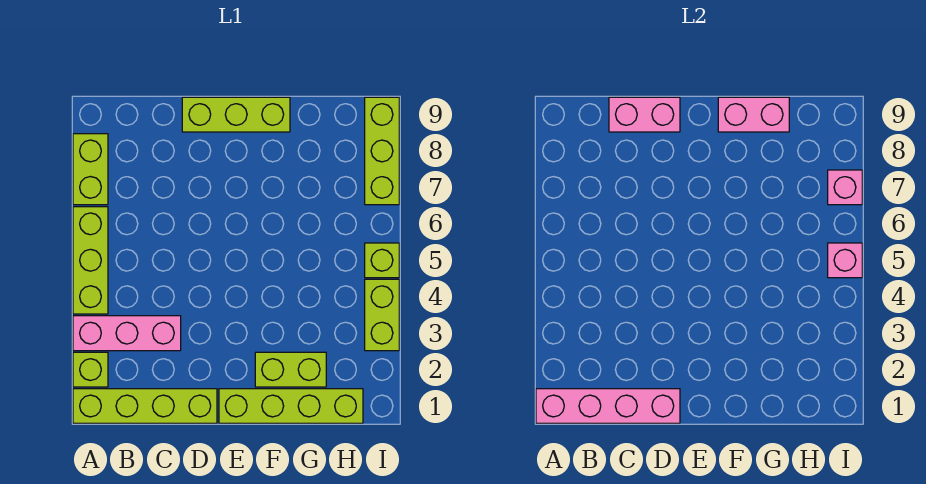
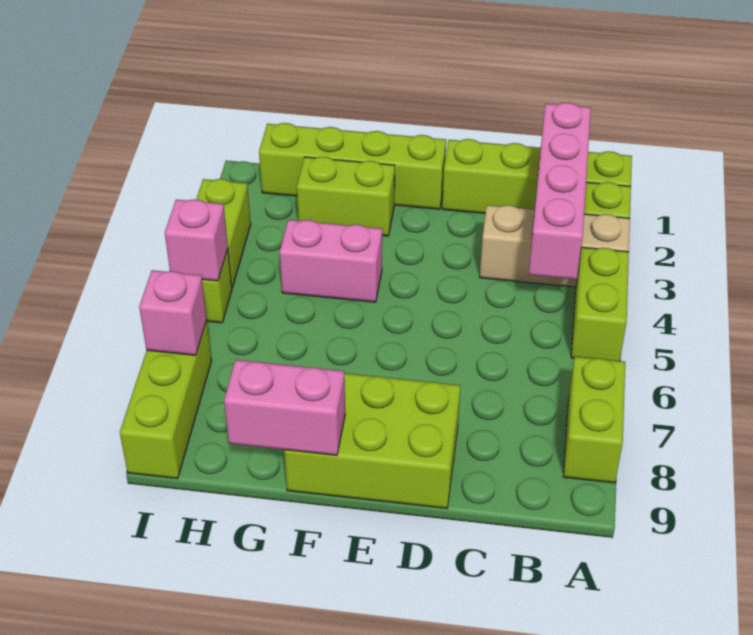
pink brick A1:D1 level 2 -> pink brick B1:B4 level 2
pink brick A3:C3 level 1 -> tan brick A3:C3 level 1
lime brick A4:A6 level 1 -> lime brick A4:A5 level 1
pink brick C9:D9 level 2 -> pink brick F4:G4 level 1
lime brick D9:F9 level 1 -> lime brick D8:F9 level 1

